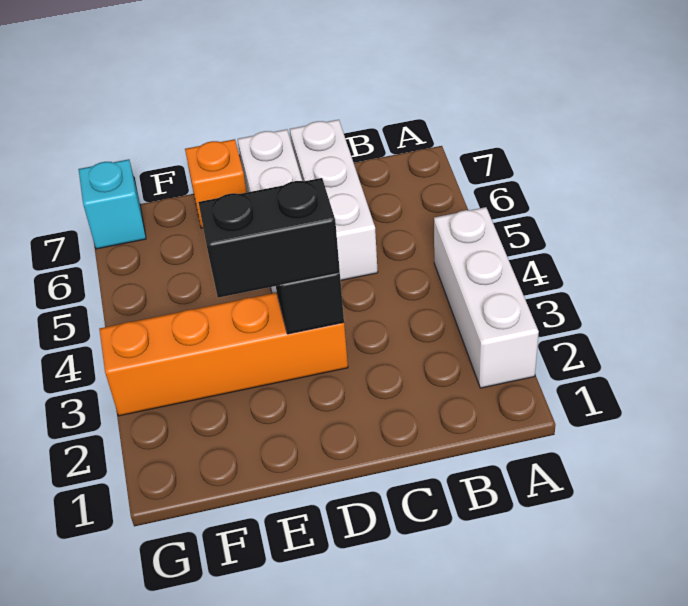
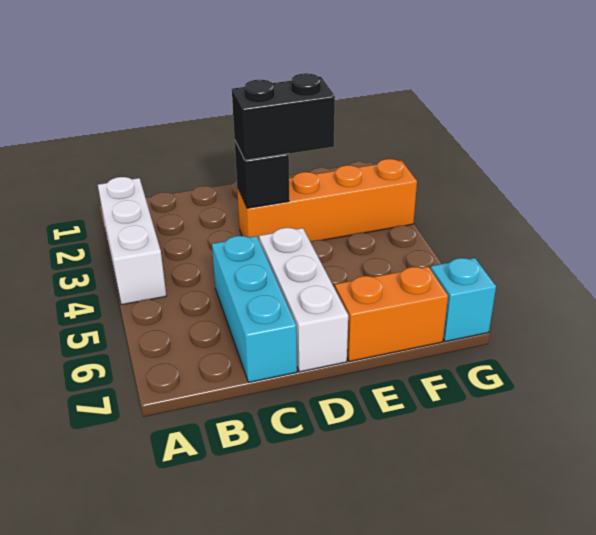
white brick C5:C7 level 1 -> cyan brick C5:C7 level 1
orange brick E7 level 1 -> orange brick E7:F7 level 1

